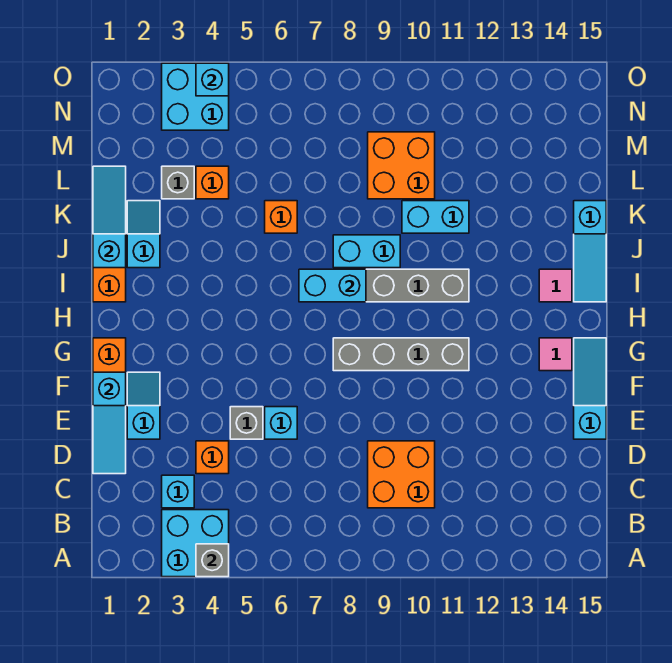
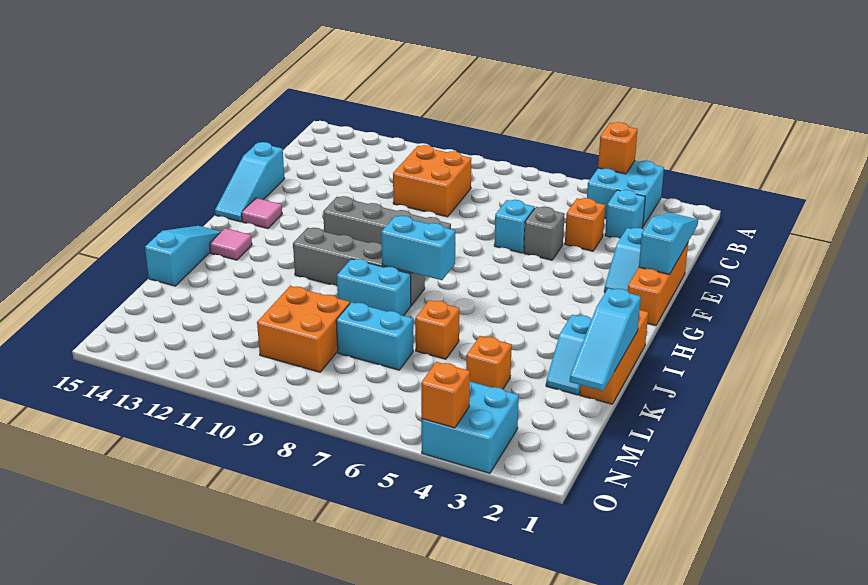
grey brick A4 level 2 -> orange brick A4 level 2
cyan brick K10:K11 level 1 -> cyan brick L7:L8 level 1
grey brick L3 level 1 -> none
cyan brick O4 level 2 -> orange brick O4 level 2

